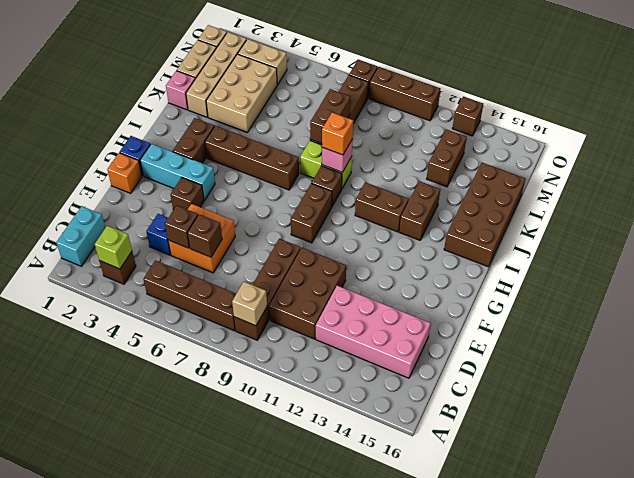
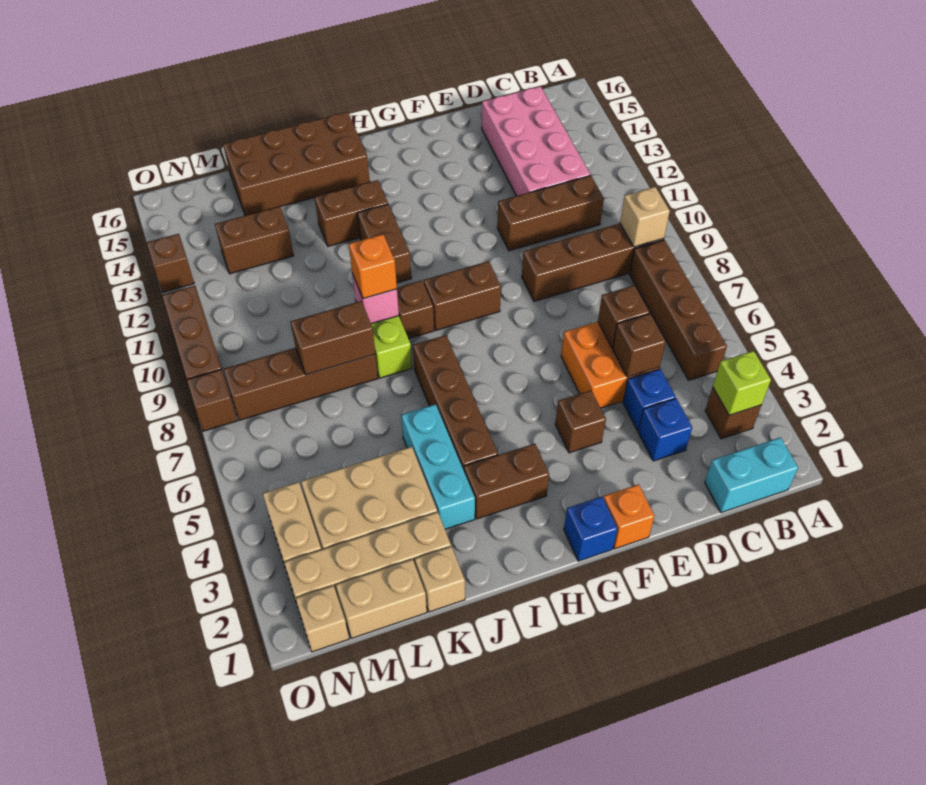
brown brick C10:E11 level 1 -> brown brick C11:E11 level 1
none -> blue brick D3 level 1
cyan brick G2:G4 level 1 -> cyan brick J3:J5 level 1
pink brick K1 level 1 -> tan brick K1 level 1

